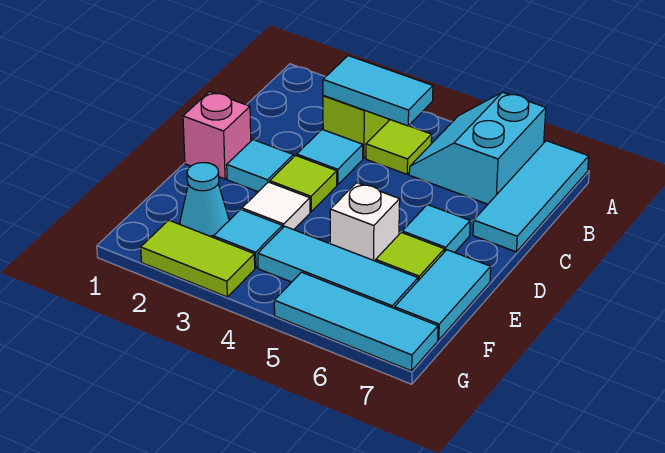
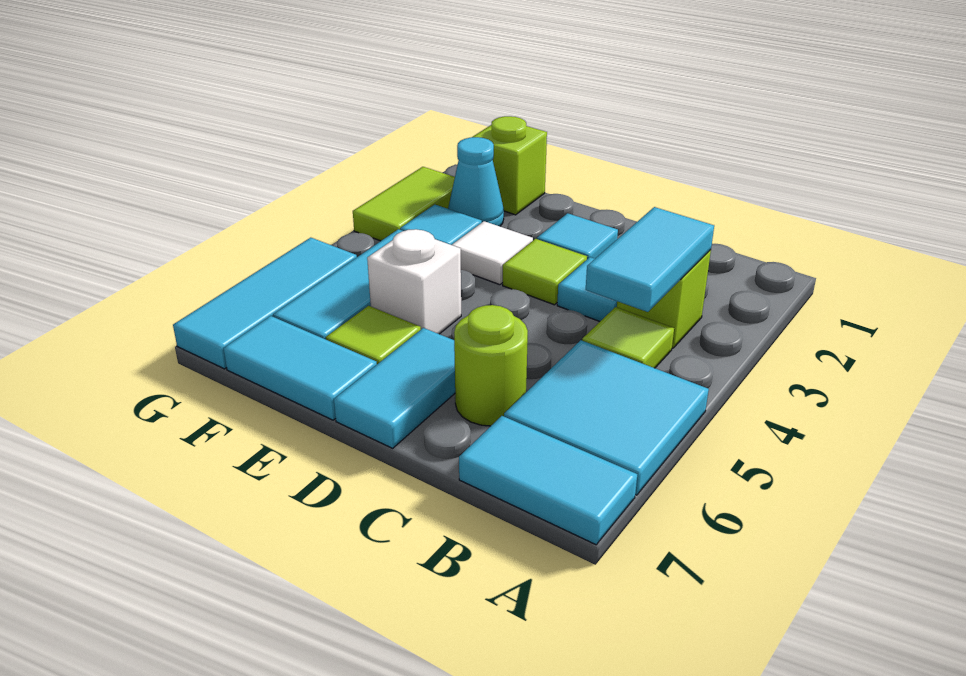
cyan slope A5:B6 level 1 top 6 -> cyan tile A5:B6 level 1
cyan tile A7:C7 level 1 -> cyan tile A7:B7 level 1
none -> lime round brick C6 level 1
pink brick D1 level 1 -> none
cyan tile D6 level 1 -> cyan tile D6:D7 level 1
none -> lime brick F1 level 1

